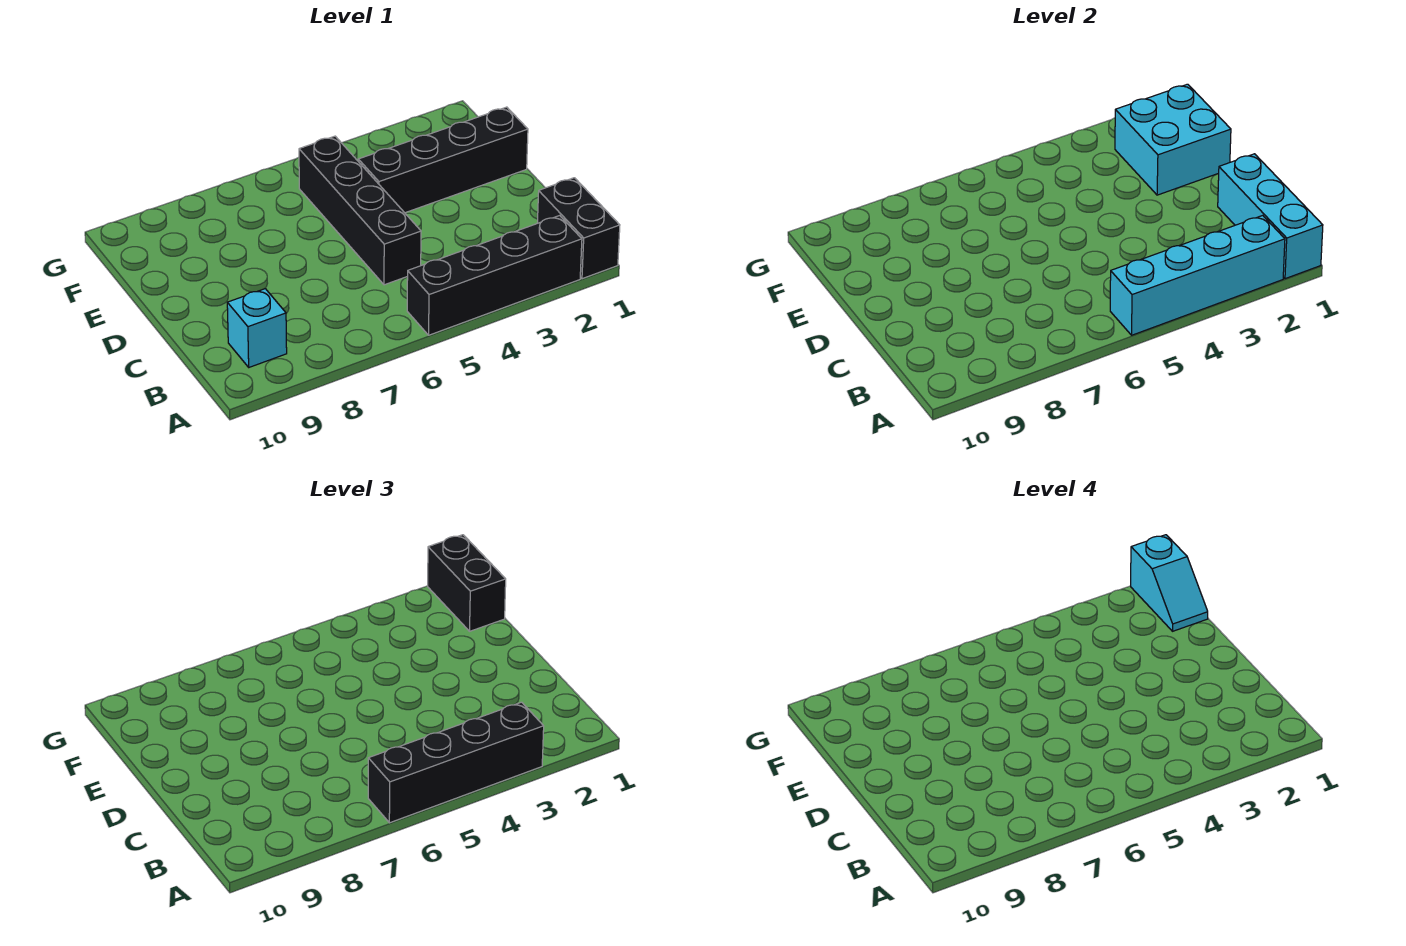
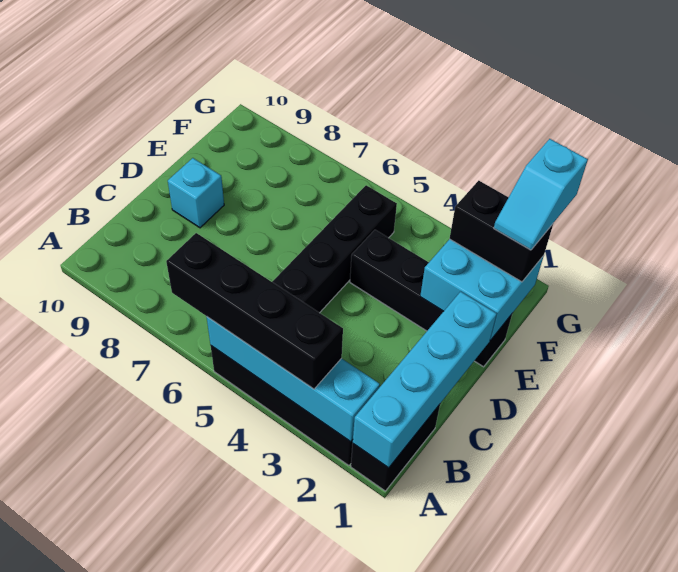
cyan brick A1:C1 level 2 -> cyan brick A1:D1 level 2
cyan brick B9 level 1 -> cyan brick D9 level 1
black brick F1:G1 level 3 -> black brick F1:F2 level 3

